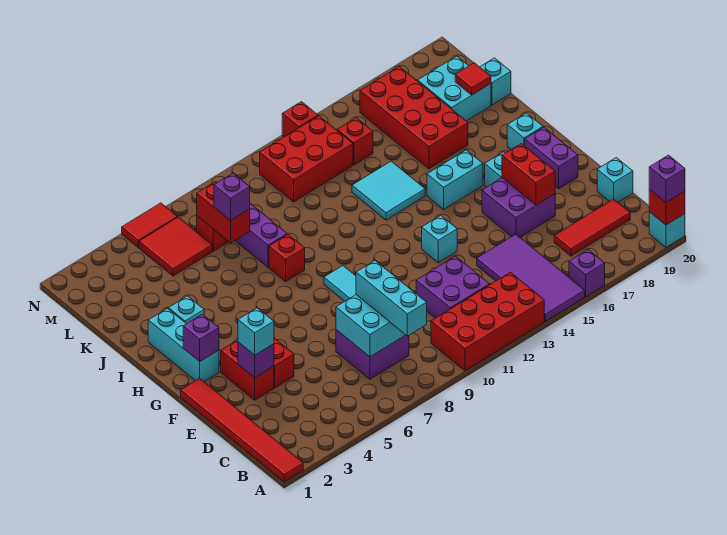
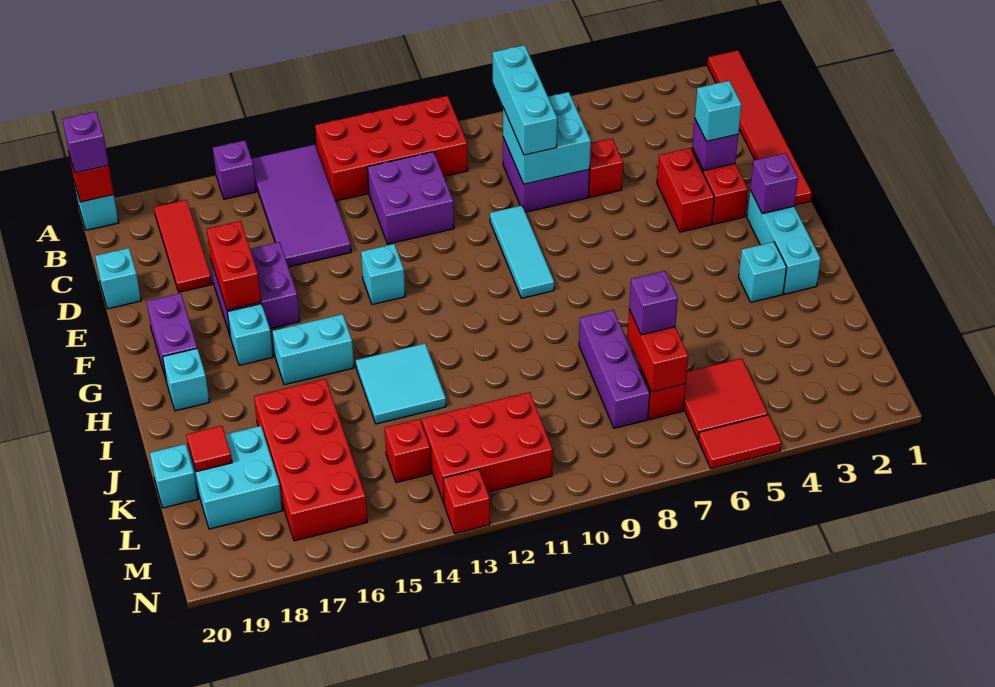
red tile C17:C19 level 1 -> red tile B18:D18 level 1
red brick I8 level 1 -> red brick D6 level 1

